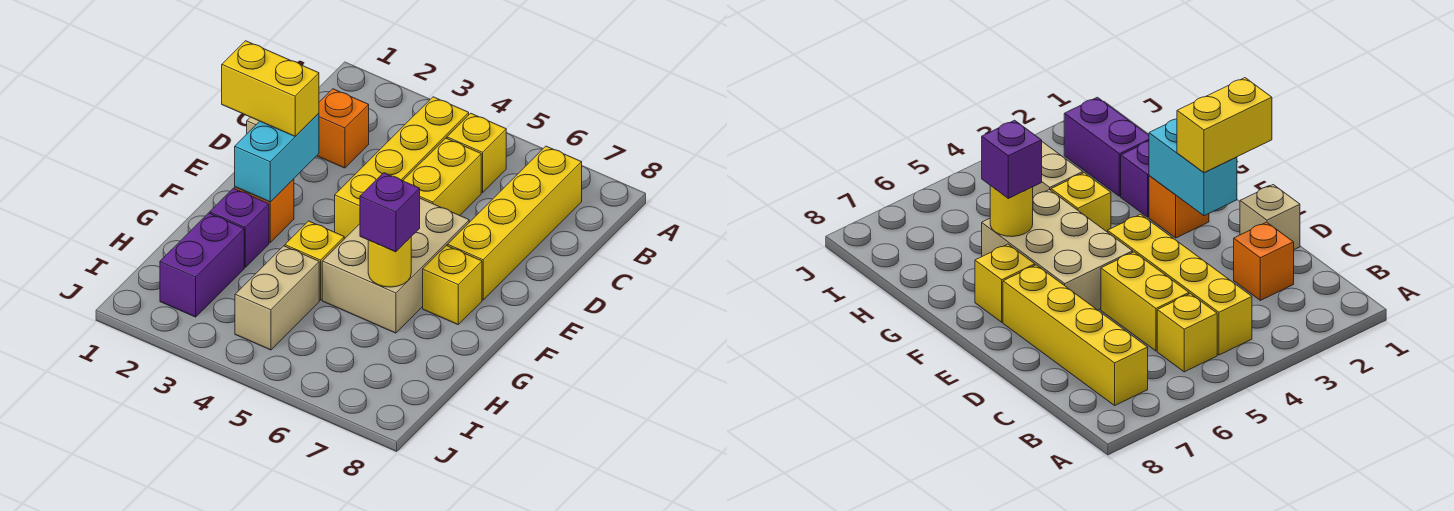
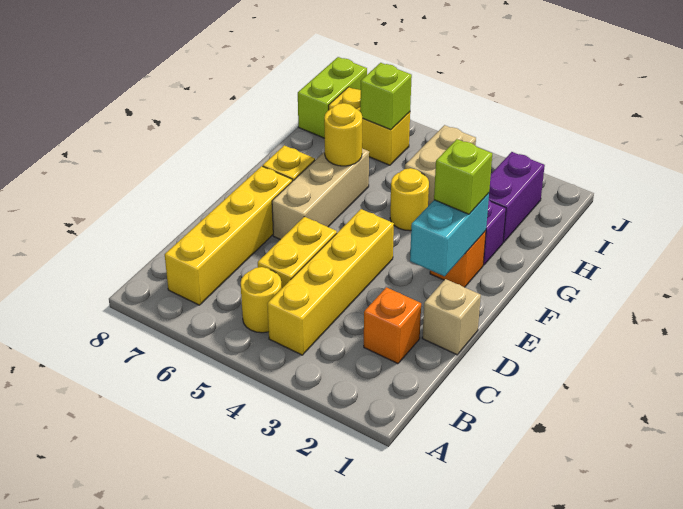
yellow brick B5 level 1 -> yellow round brick B5 level 1
yellow brick E1:E2 level 3 -> yellow brick I6:I7 level 1
tan brick E5:G6 level 1 -> tan brick E6:G6 level 1
none -> lime brick F2 level 3
yellow brick G4 level 1 -> yellow round brick G4 level 1
purple brick G6 level 3 -> none
none -> lime brick I6 level 2
none -> lime brick I8:J8 level 1

